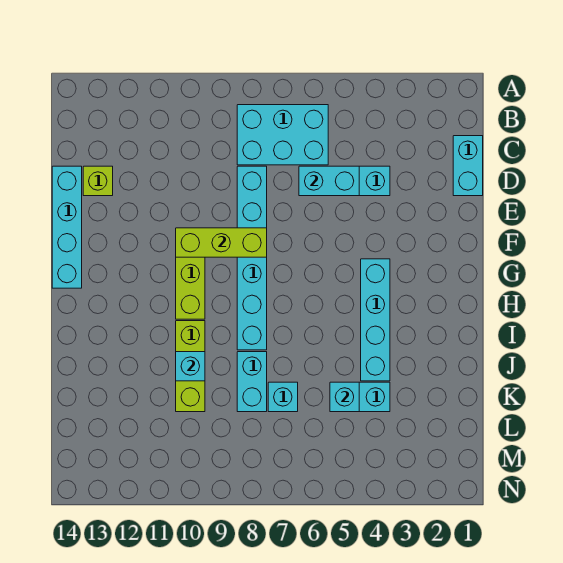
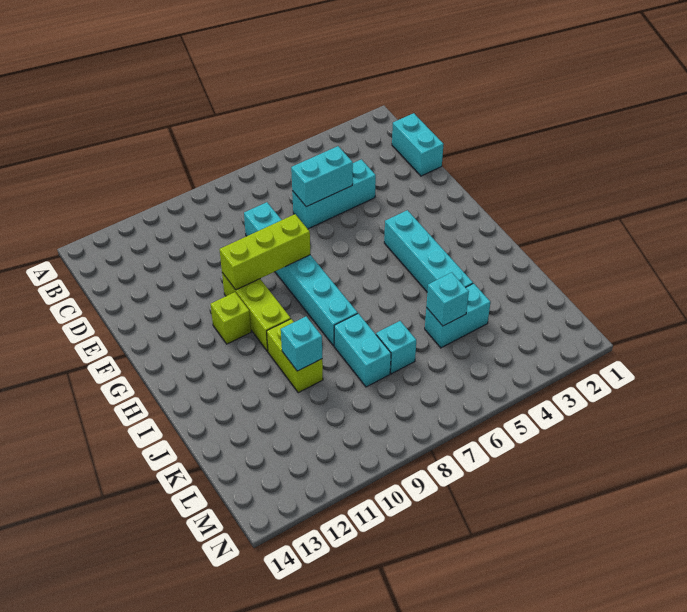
cyan brick B6:C8 level 1 -> none
lime brick D13 level 1 -> lime brick G11 level 1
cyan brick D14:G14 level 1 -> none
lime brick I10:K10 level 1 -> lime brick I10:J10 level 1

